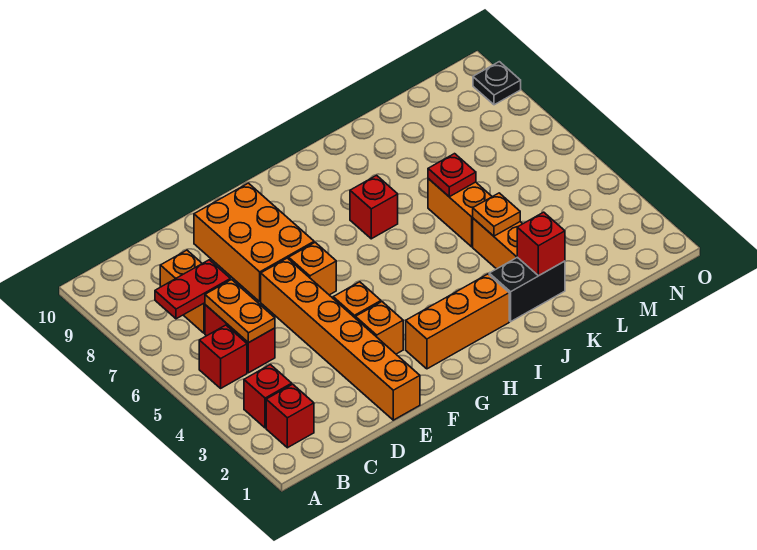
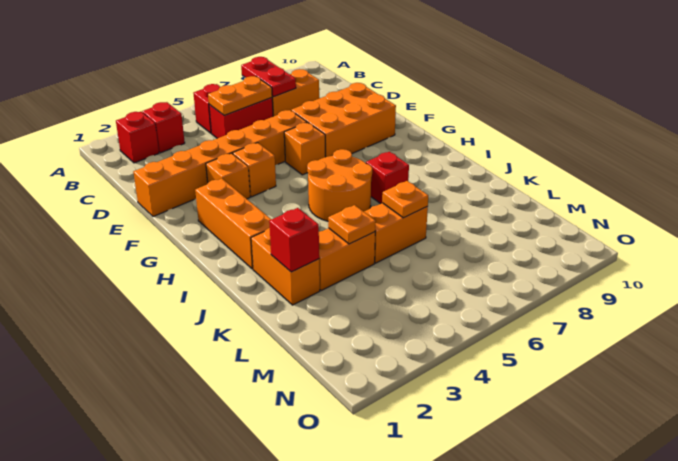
none -> orange round brick H5:I6 level 1
black brick J2:K2 level 1 -> orange brick J2:K2 level 1
red plate K6 level 2 -> orange plate K6 level 2
black plate O9 level 1 -> none

